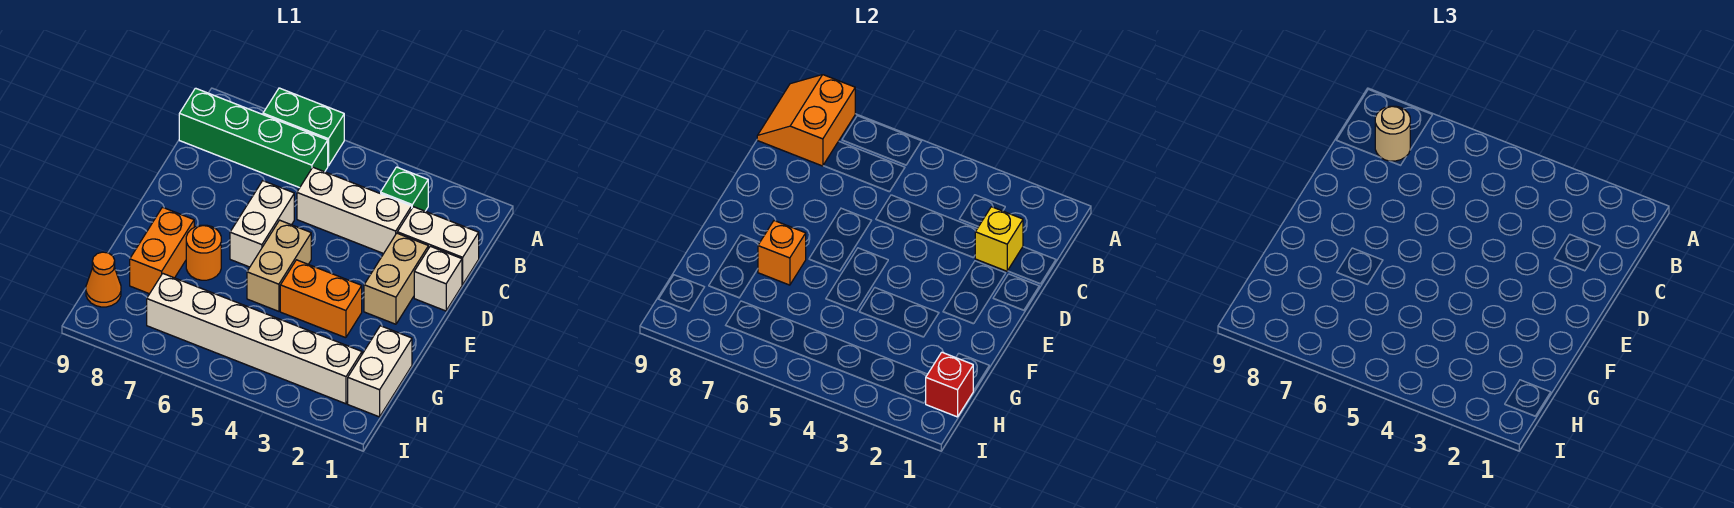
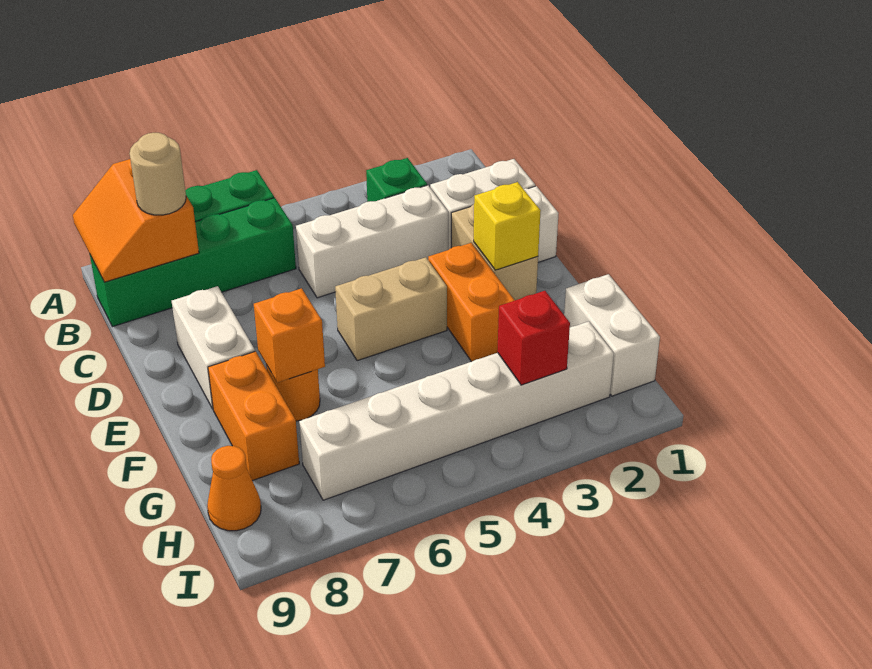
yellow brick C2 level 2 -> yellow brick E2 level 2
white brick D6:E6 level 1 -> white brick D8:E8 level 1
tan brick E5:F5 level 1 -> tan brick E4:E5 level 1
orange brick F3:F4 level 1 -> orange brick E3:F3 level 1
red brick H1 level 2 -> red brick H3 level 2

